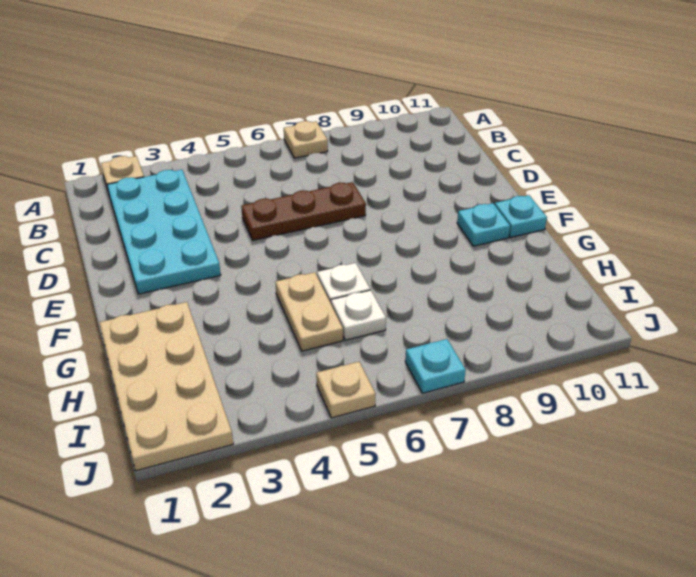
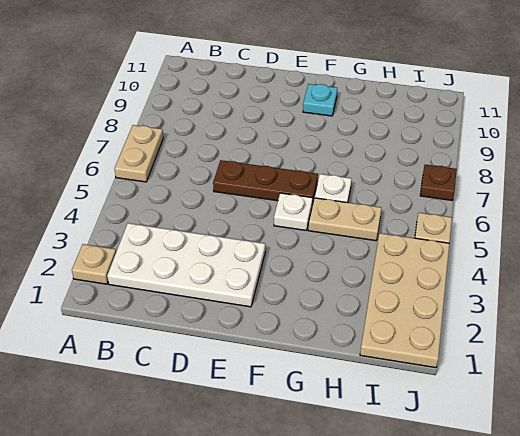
tan plate A7 level 1 -> tan plate A6:A7 level 1
cyan plate B2:E3 level 1 -> white plate B2:E3 level 1
brown plate D5:D7 level 1 -> brown plate D6:F6 level 1
cyan plate F11 level 1 -> none
tan plate G1:J2 level 1 -> tan plate I1:J4 level 1
white plate H6 level 1 -> white plate F5 level 1
cyan plate J7 level 1 -> brown plate J7 level 1

